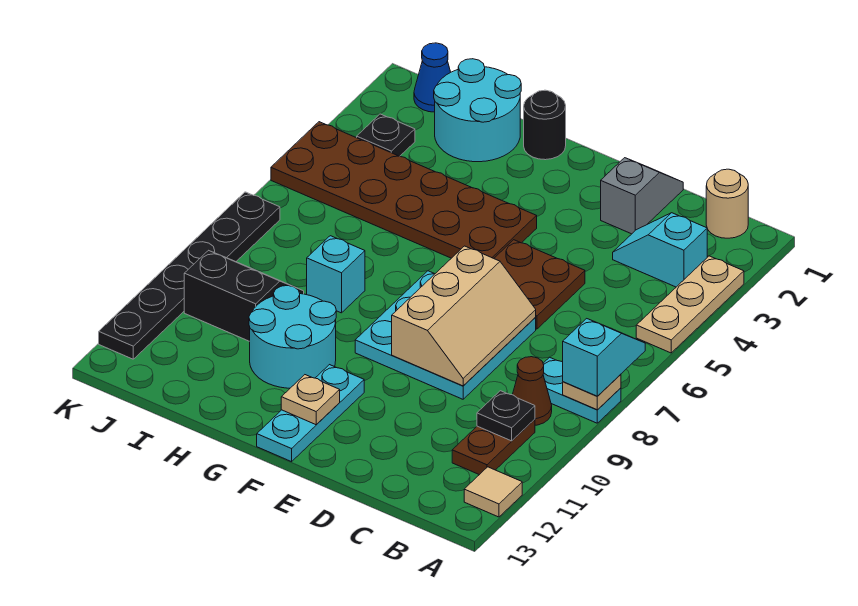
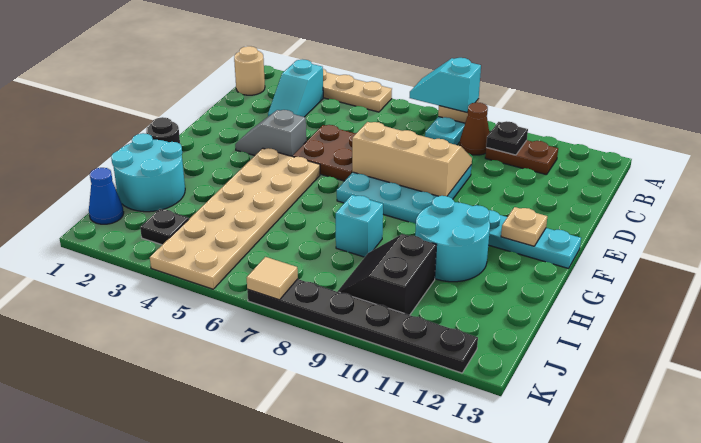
tan tile A12 level 1 -> tan tile K7 level 2
grey slope D1:D2 level 1 top 2 -> grey slope E3:E4 level 1 top 4
brown plate F4:K5 level 1 -> tan plate F4:K5 level 1

